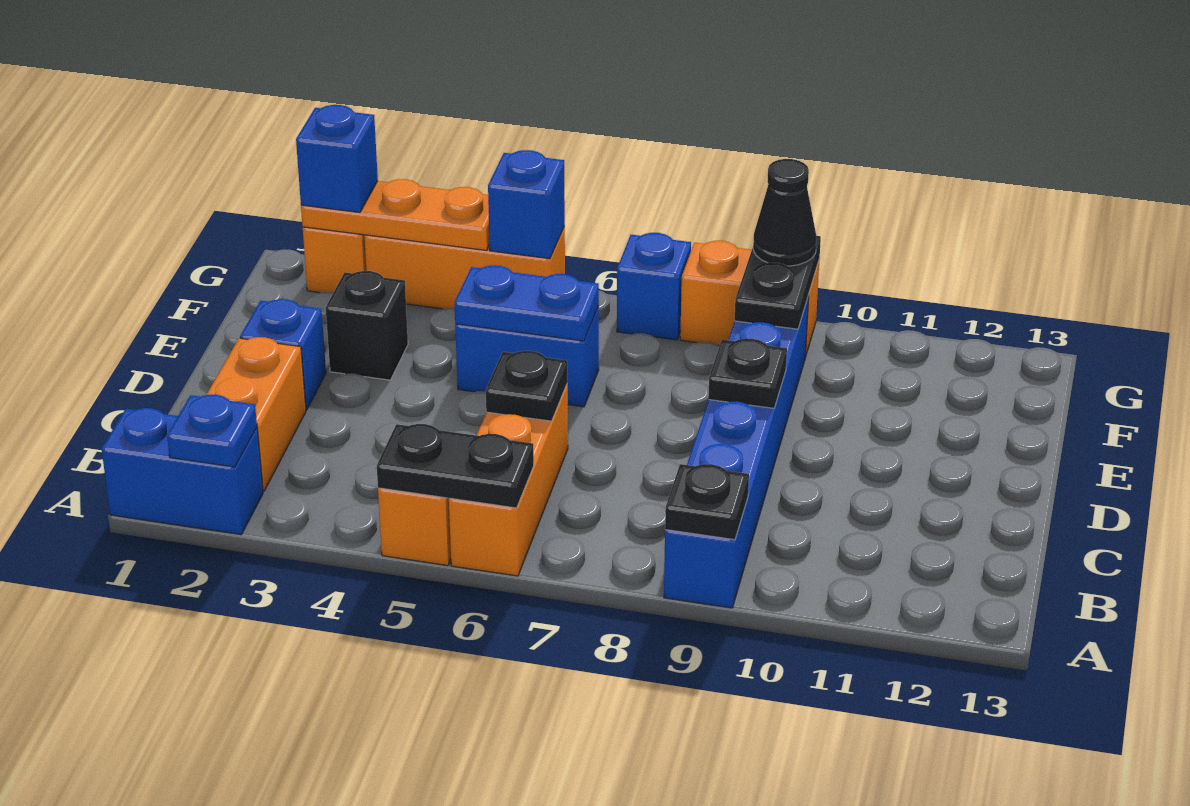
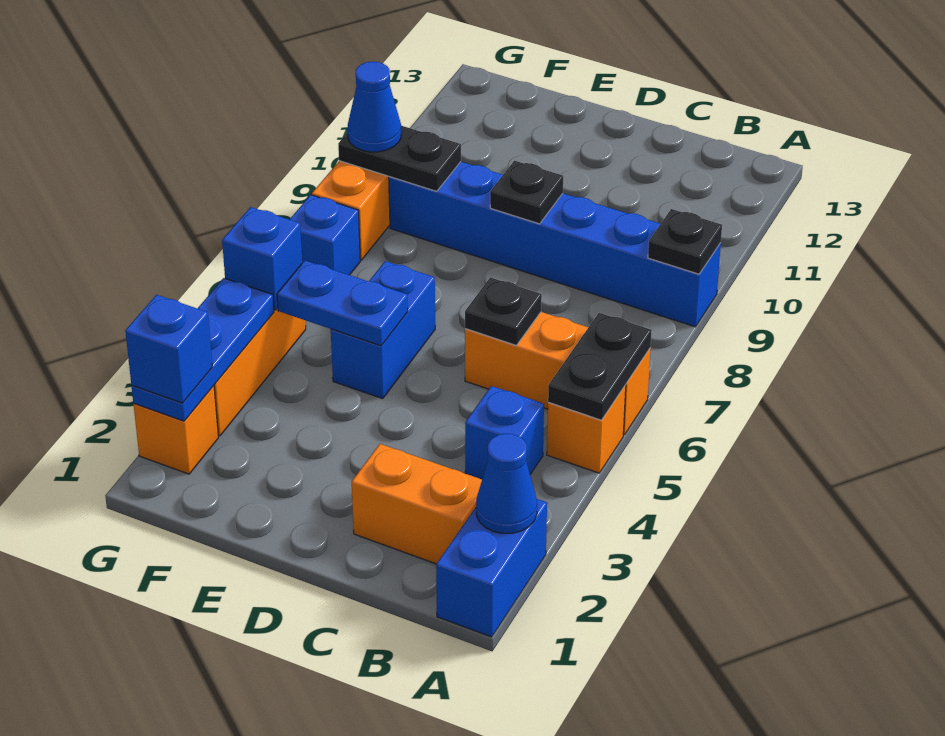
blue plate A2 level 2 -> blue cone A2 level 2
blue brick D2 level 1 -> blue brick B4 level 1
black brick E3 level 1 -> none
blue plate E5:E6 level 2 -> blue plate E5:F5 level 2
orange plate G2:G4 level 2 -> blue plate G2:G4 level 2
black cone G9 level 3 -> blue cone G9 level 3

